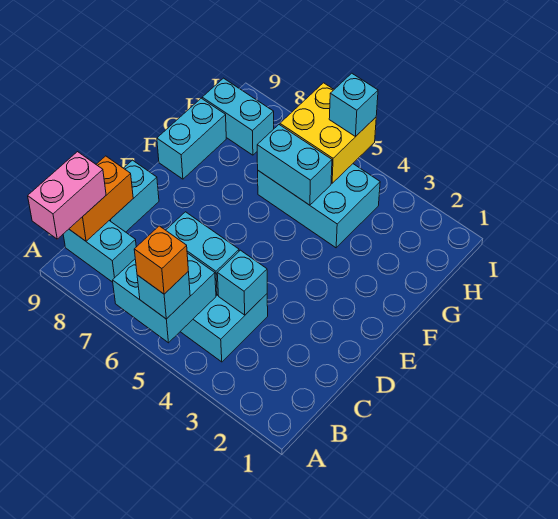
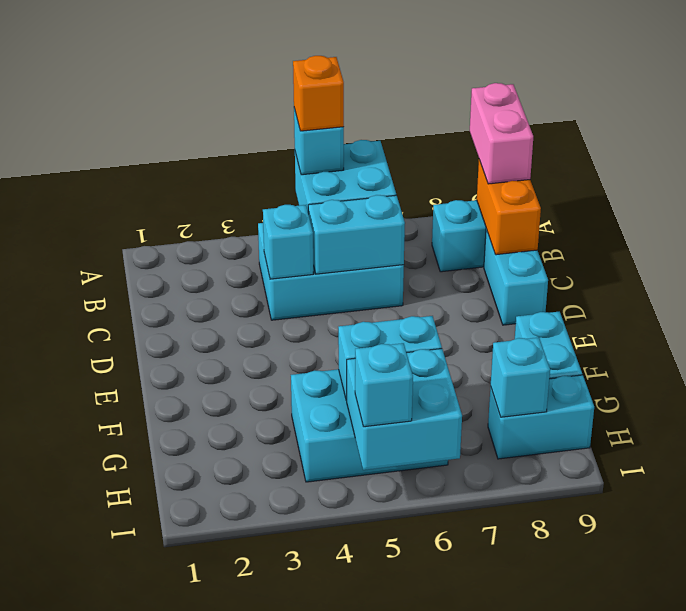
yellow brick H5:I6 level 2 -> cyan brick H5:I6 level 2
none -> cyan brick H8 level 2

